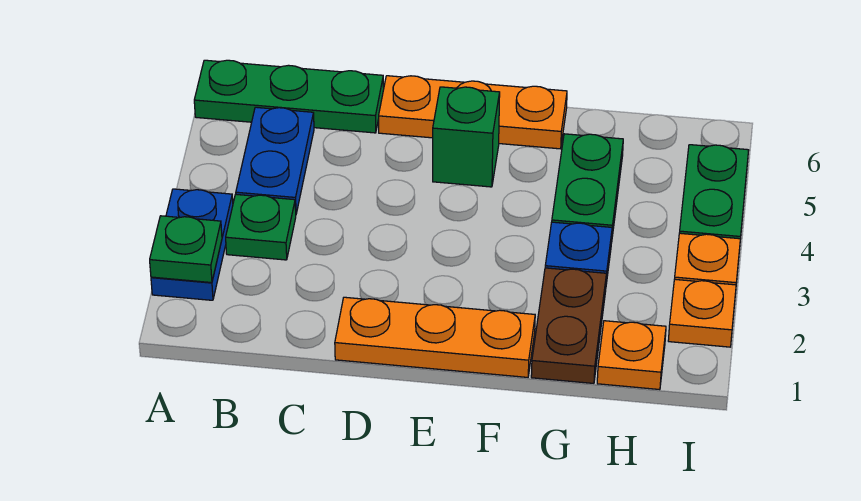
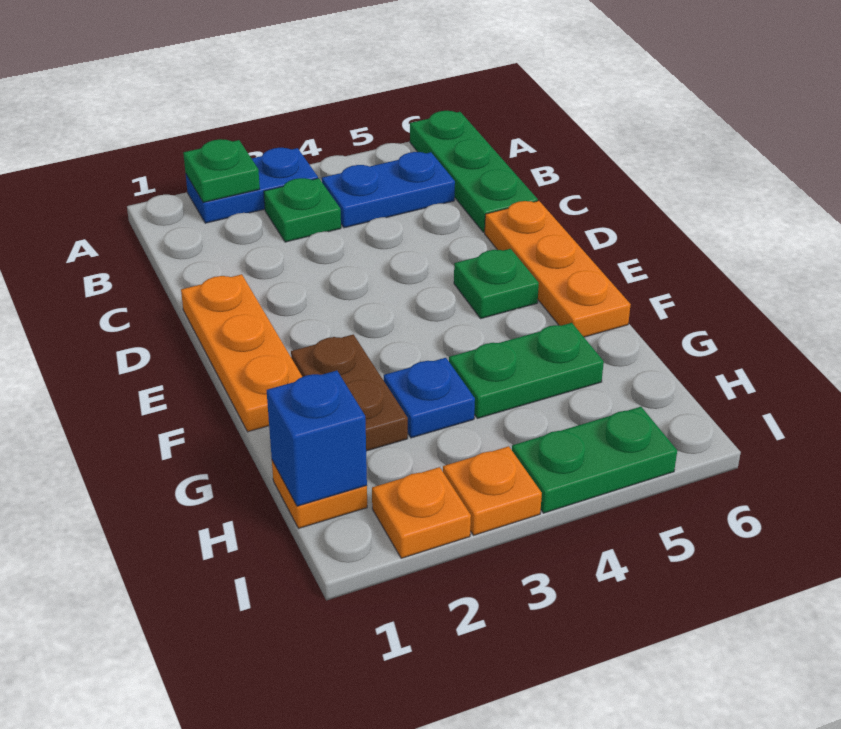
green brick E5 level 1 -> green plate E5 level 1
brown plate G1:G2 level 1 -> brown plate F2:G2 level 1
none -> blue brick H1 level 2

